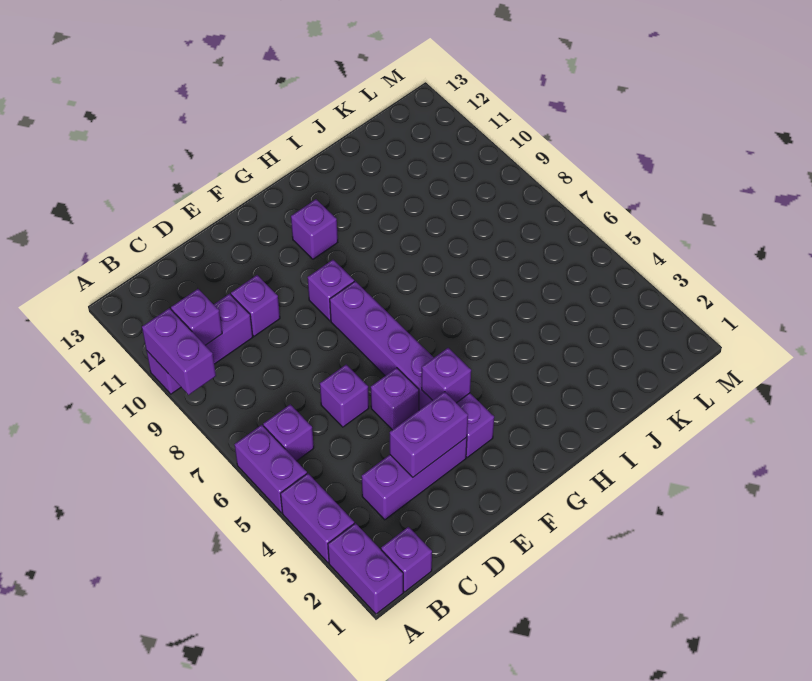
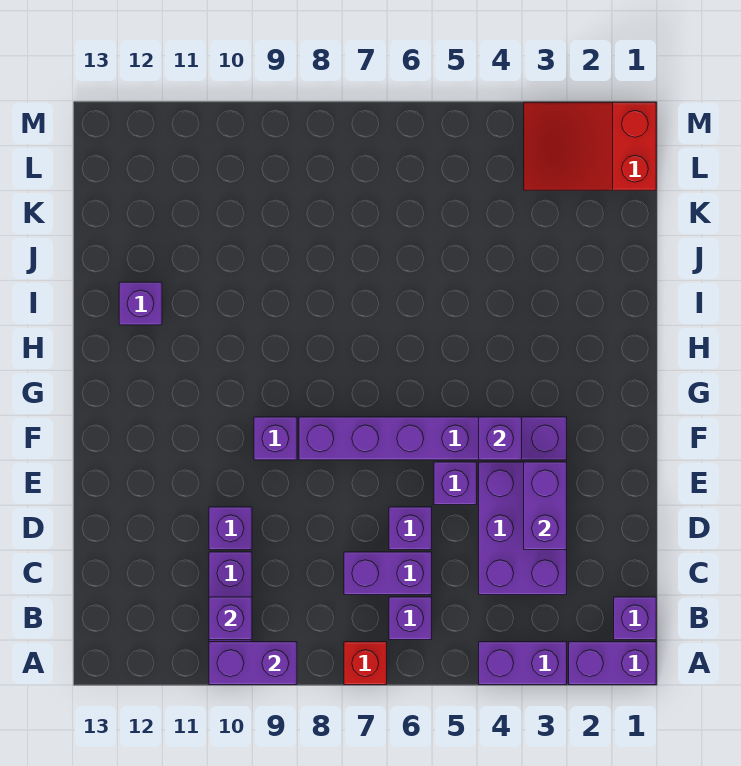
purple brick A5:A6 level 1 -> purple brick C6:C7 level 1
none -> red brick A7 level 1
purple brick C3:E3 level 1 -> purple brick C3:E4 level 1
purple brick G11 level 1 -> purple brick I12 level 1
none -> red slope L1:M3 level 1 top 1

